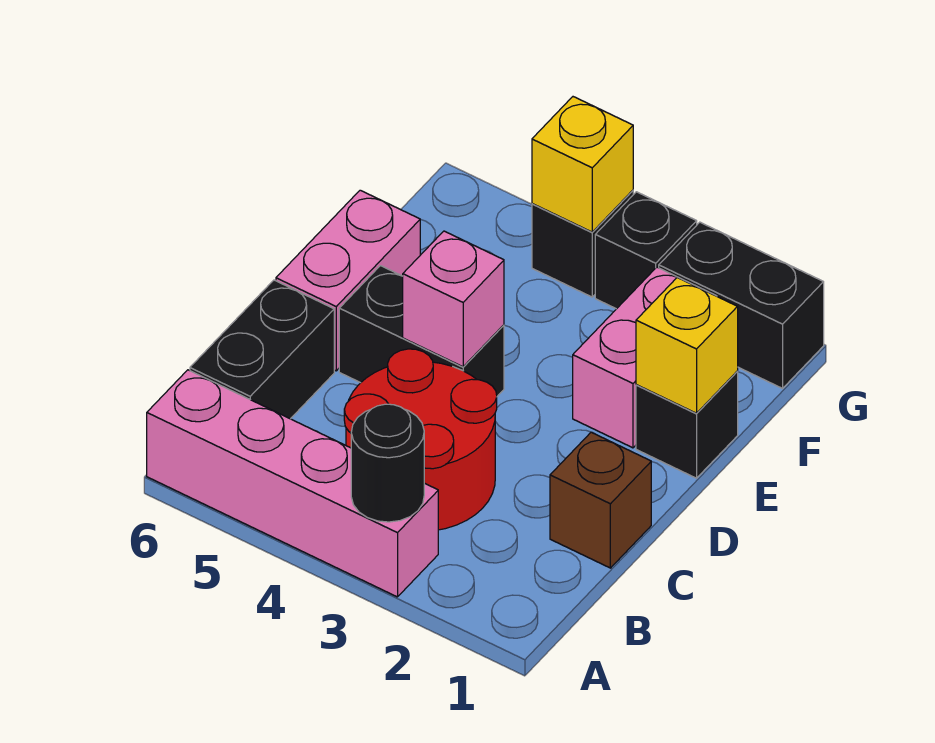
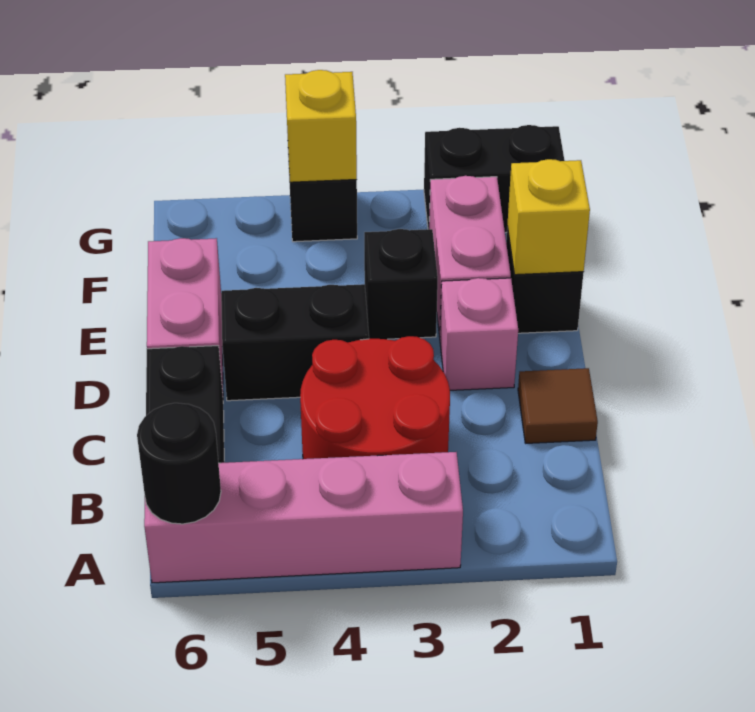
black round brick A3 level 2 -> black round brick A6 level 2
brown brick C1 level 1 -> brown tile C1 level 1
pink brick D4 level 2 -> pink brick D2 level 1
black brick G3 level 1 -> black brick E3 level 1

